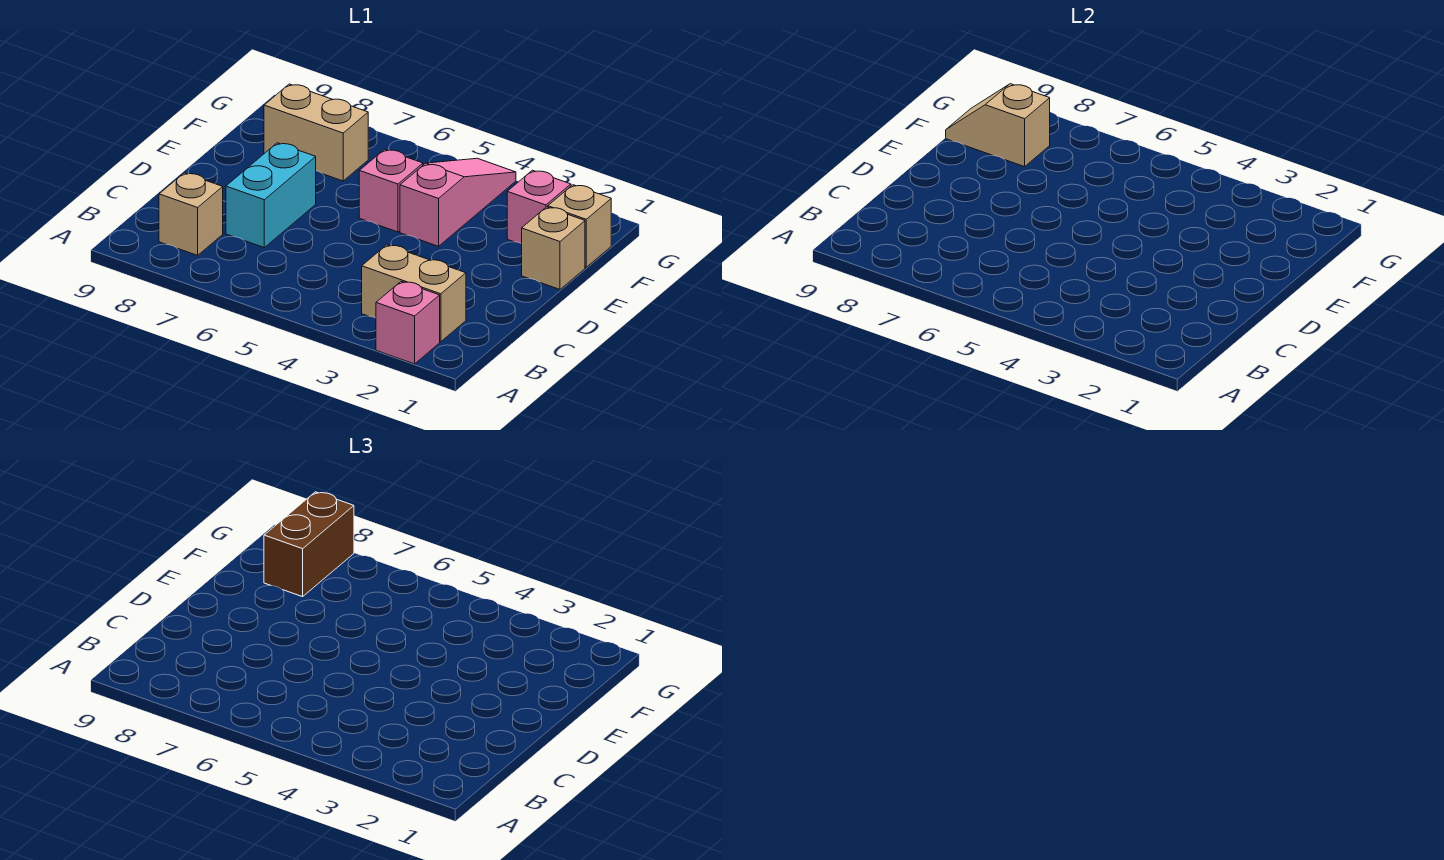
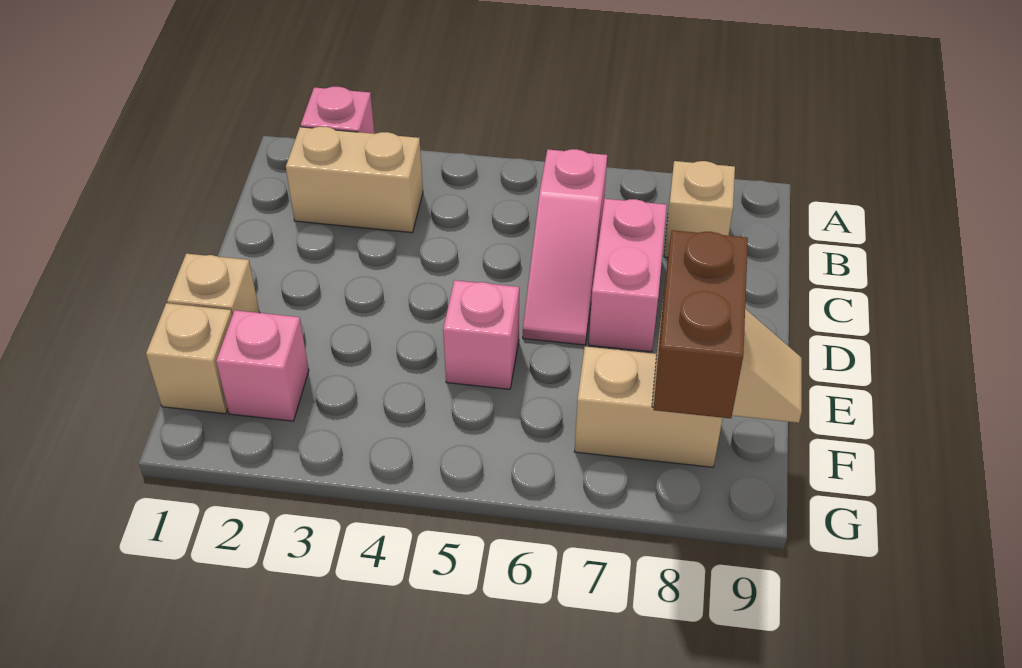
cyan brick C7:D7 level 1 -> pink brick C7:D7 level 1
pink slope E4:G4 level 1 top E -> pink slope B6:D6 level 1 top B

